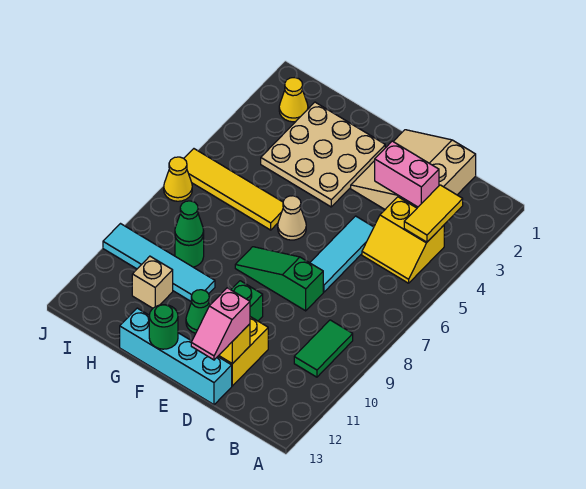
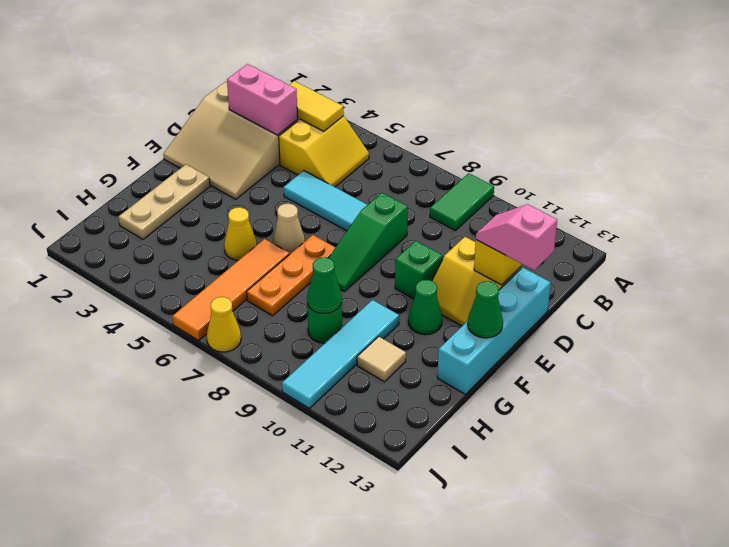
green tile B9:B10 level 1 -> green tile A9:B9 level 1
pink brick C3:D3 level 2 -> pink brick C2:C3 level 2
pink slope D12:D13 level 3 top 12 -> pink slope D12:D13 level 3 top 13
tan plate F2:H4 level 1 -> tan plate F2:H2 level 1
none -> orange plate F7:H7 level 1
green round brick F13 level 2 -> green cone F13 level 2
yellow tile G6:J6 level 1 -> orange tile G6:J6 level 1
tan brick H11 level 1 -> tan tile H11 level 1
yellow cone I2 level 1 -> yellow cone G5 level 1

